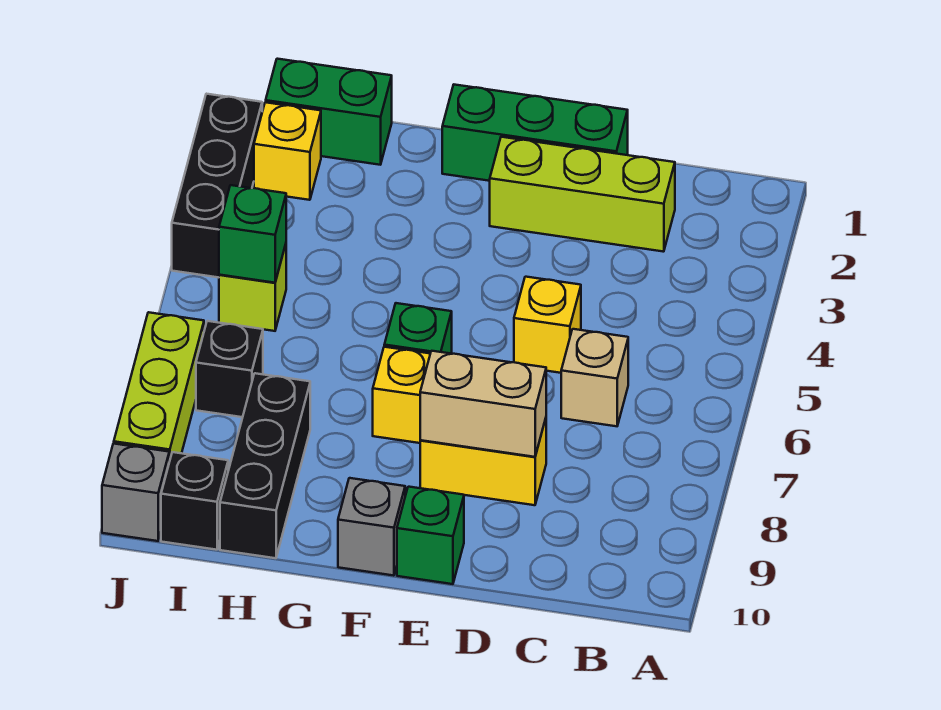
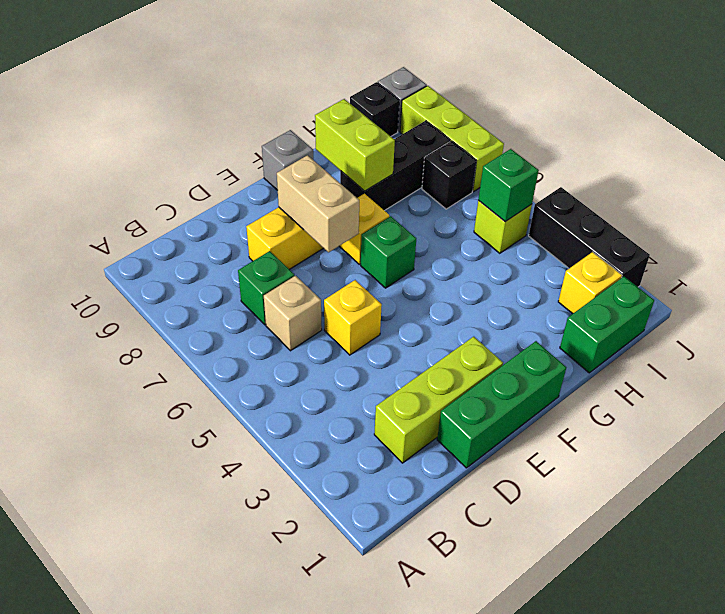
tan brick D8:E8 level 2 -> tan brick E7:E8 level 2
green brick E10 level 1 -> green brick C7 level 1
none -> lime brick G8:G9 level 2
black brick H8:H10 level 1 -> black brick G8:I8 level 1

